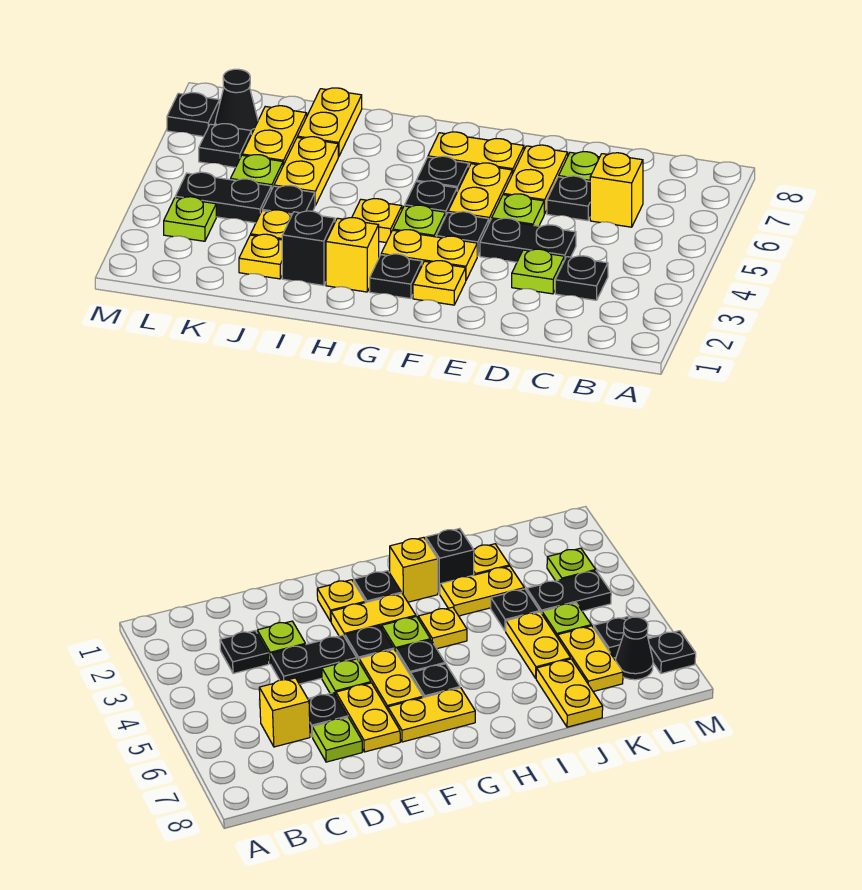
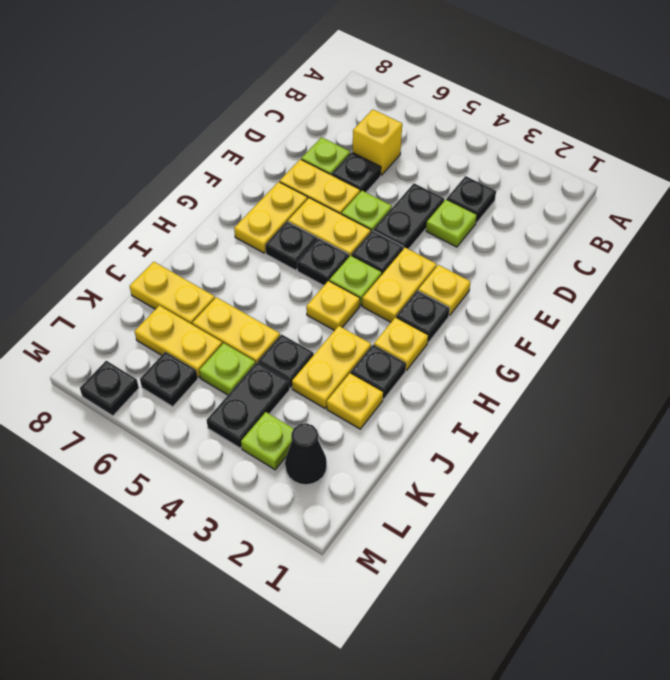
yellow brick H2 level 1 -> yellow plate H2 level 1
black brick I2 level 1 -> black plate I2 level 1
black cone L7 level 1 -> black cone L2 level 1

